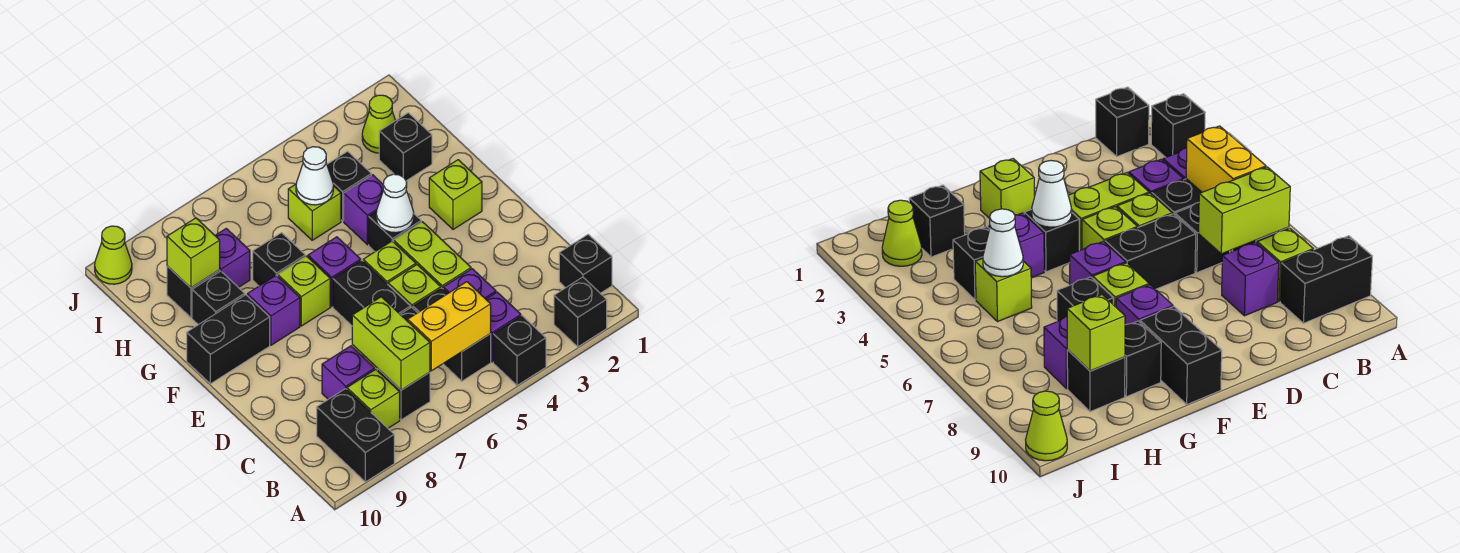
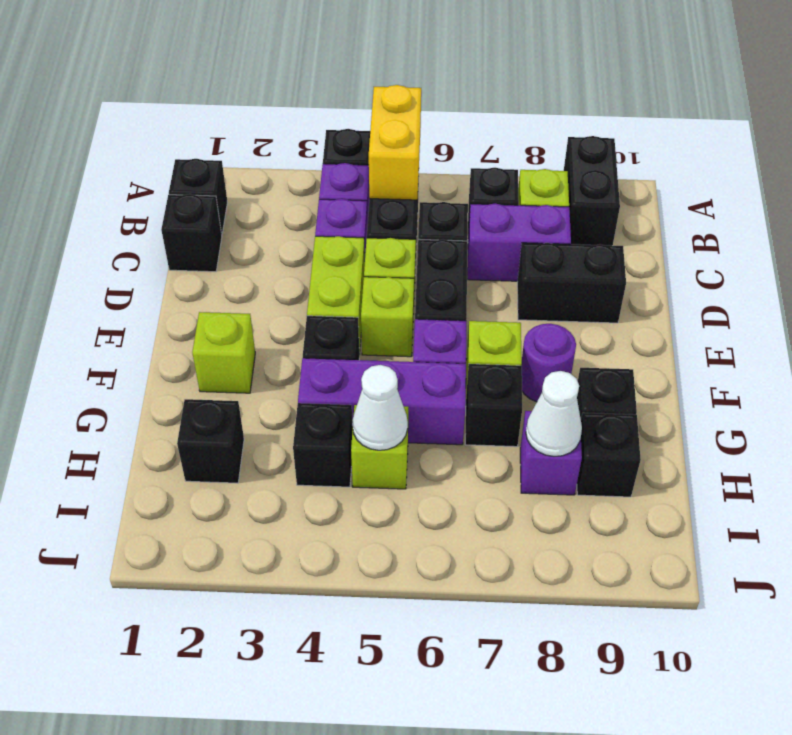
black brick A2 level 1 -> black brick C1 level 1
yellow brick B5:B6 level 2 -> yellow brick A5:B5 level 2
lime brick B7:C7 level 2 -> none
purple brick C8 level 1 -> purple brick C7:C8 level 1
white cone F4 level 2 -> white cone H8 level 2
purple brick F8 level 1 -> purple round brick F8 level 1
black brick F9:F10 level 1 -> black brick D8:D9 level 1
purple brick G4 level 1 -> purple brick G4:G6 level 1
lime brick H9 level 2 -> none
lime cone I2 level 1 -> none
lime cone J10 level 1 -> none

